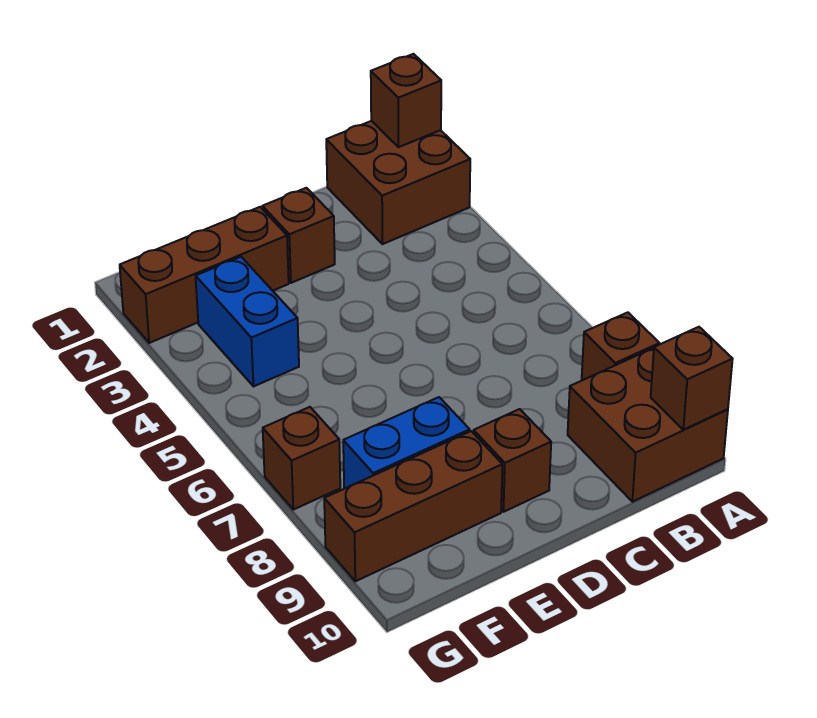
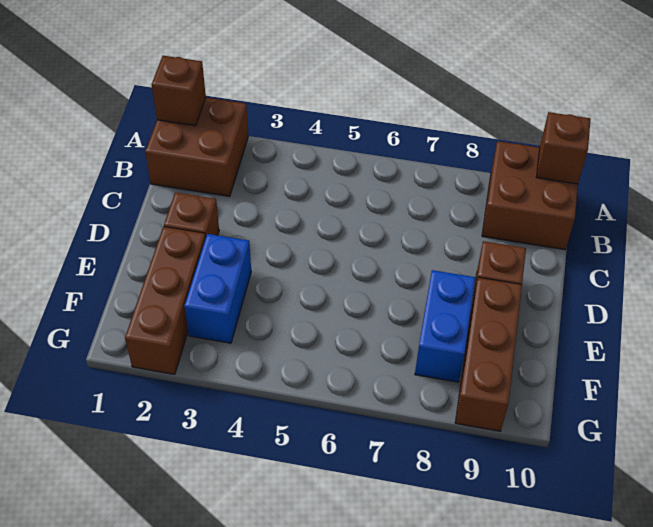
brown brick A8 level 1 -> none
blue brick F3:F4 level 1 -> blue brick E3:F3 level 1
brown brick G7 level 1 -> none

